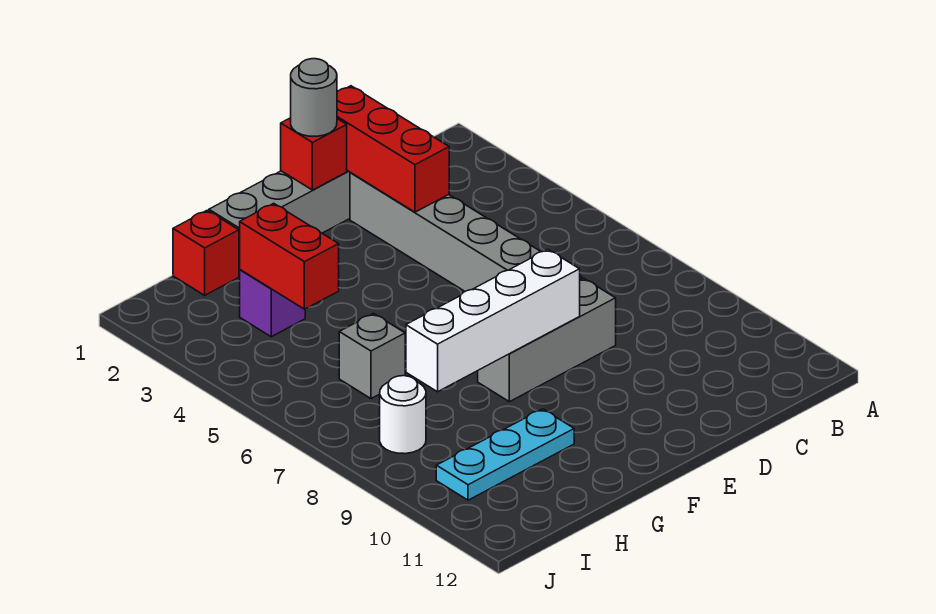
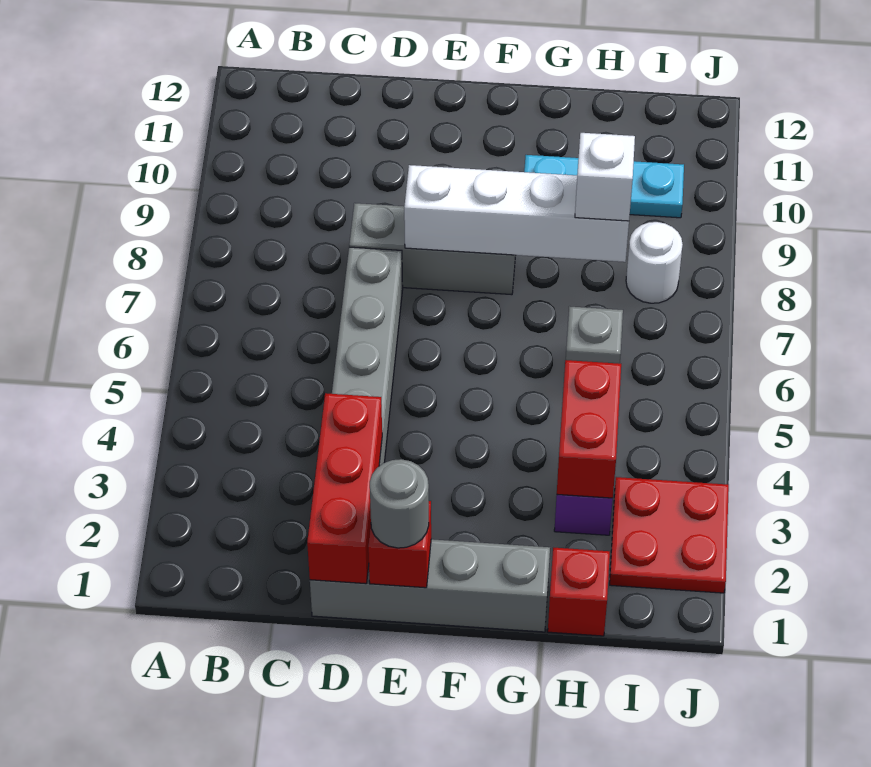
none -> white brick H8 level 3
none -> red plate I2:J3 level 1

